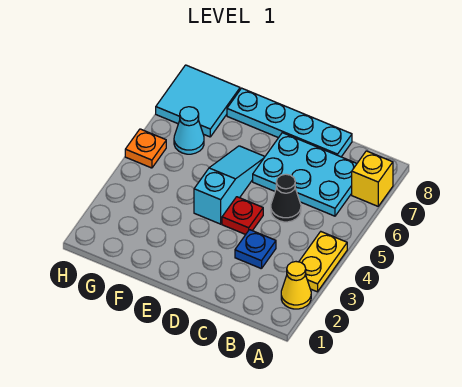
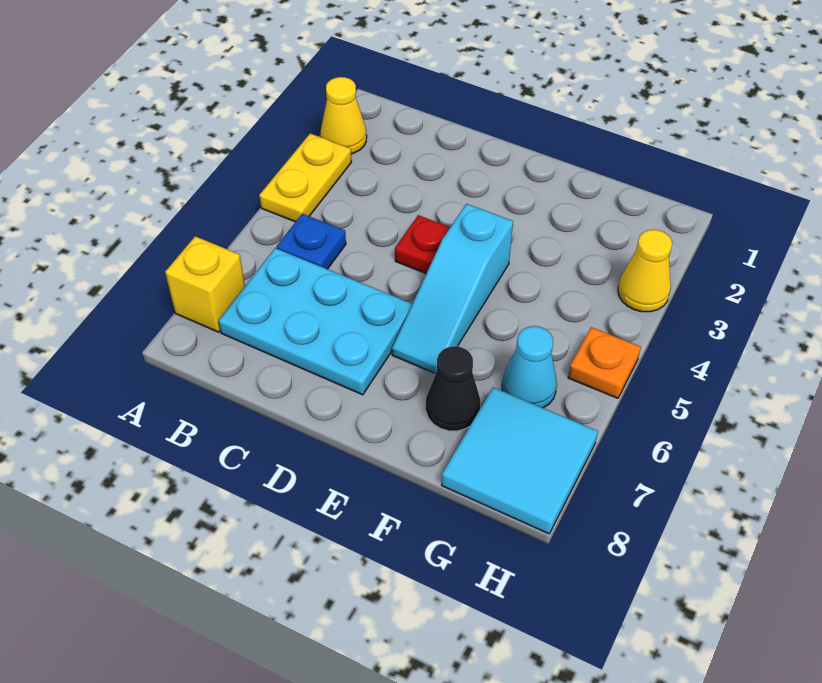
blue plate C3 level 1 -> blue plate B5 level 1
black cone C5 level 1 -> black cone F7 level 1
cyan plate C8:F8 level 1 -> none
none -> yellow cone H3 level 1

